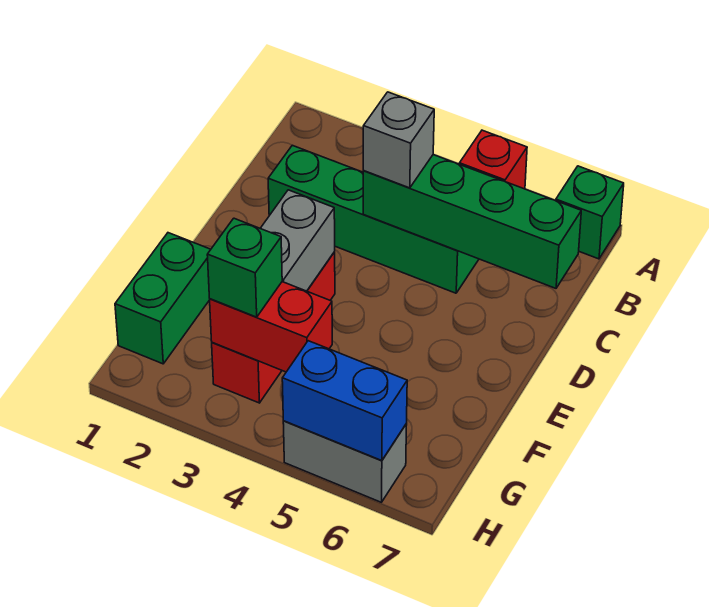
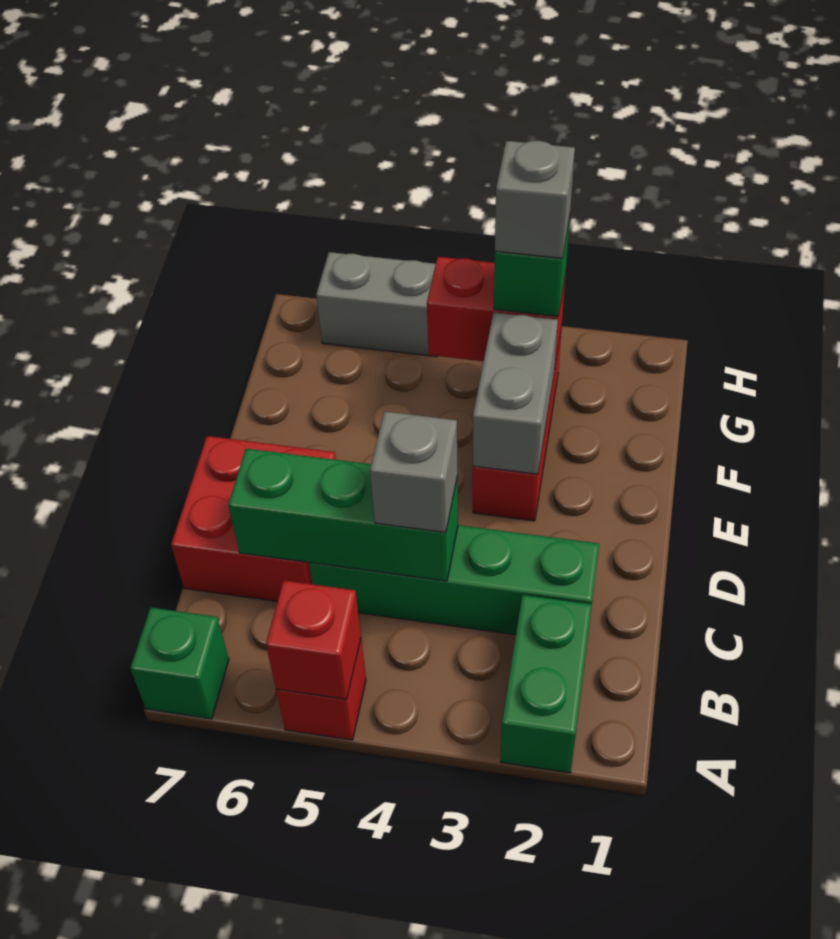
none -> red brick A5 level 2
green brick C4:C7 level 2 -> green brick C4:C6 level 2
none -> red brick C6:D7 level 1
green brick F1:G1 level 1 -> green brick A2:B2 level 1
none -> grey brick G3 level 4
blue brick H5:H6 level 2 -> none

